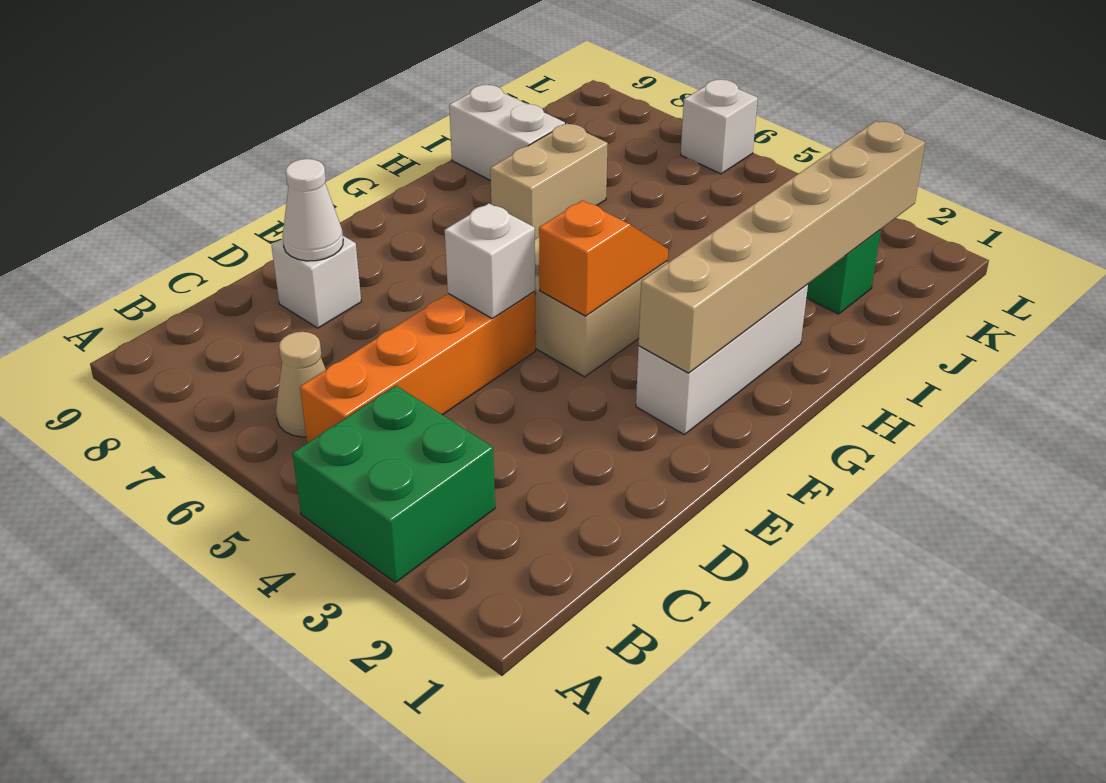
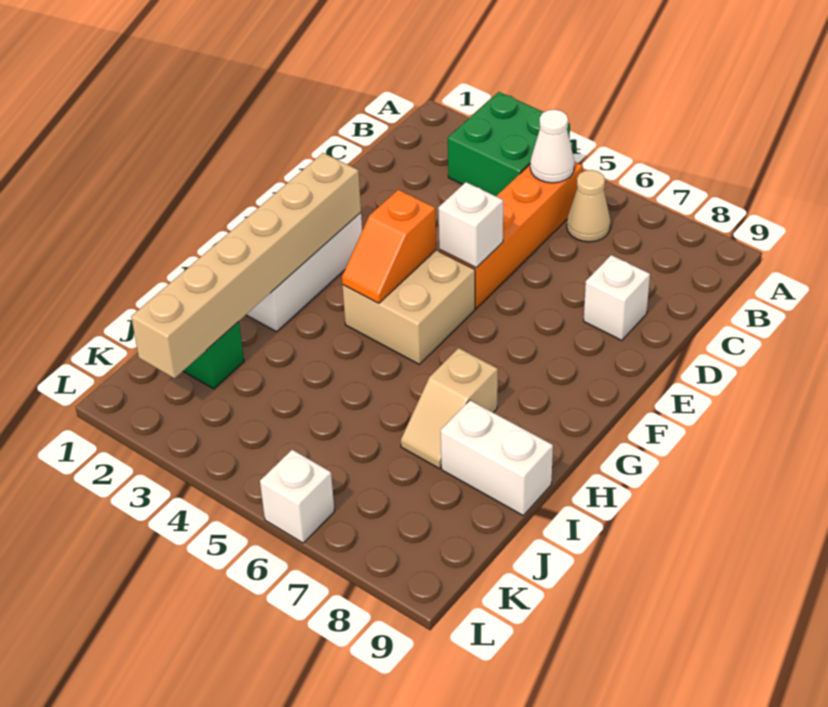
white cone D8 level 2 -> white cone B5 level 2
tan brick H7:I7 level 1 -> tan slope H7:I7 level 1 top H

